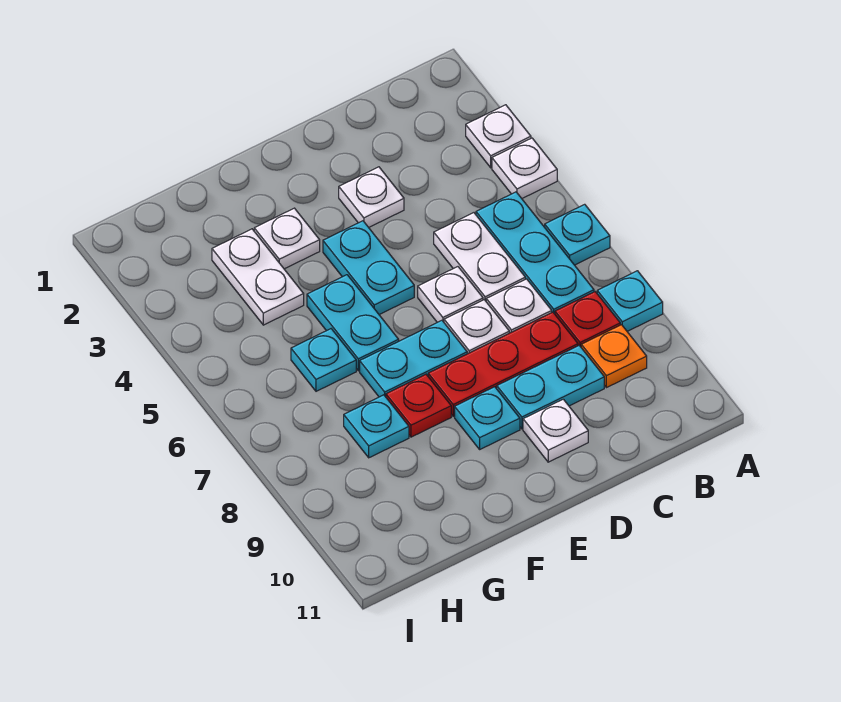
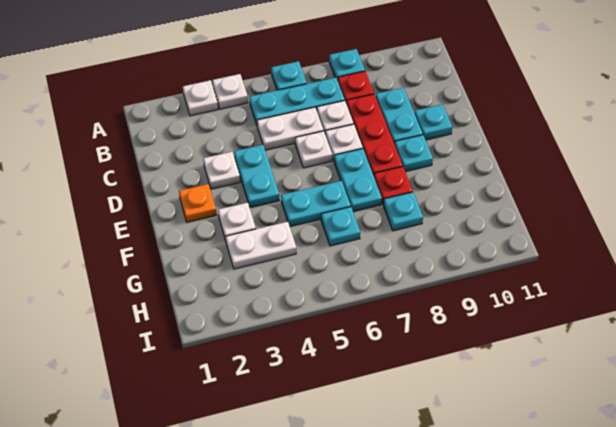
orange plate B9 level 1 -> orange plate E2 level 1
white plate D10 level 1 -> cyan plate D10 level 1
cyan plate E4:E5 level 1 -> cyan plate D4:E4 level 1

